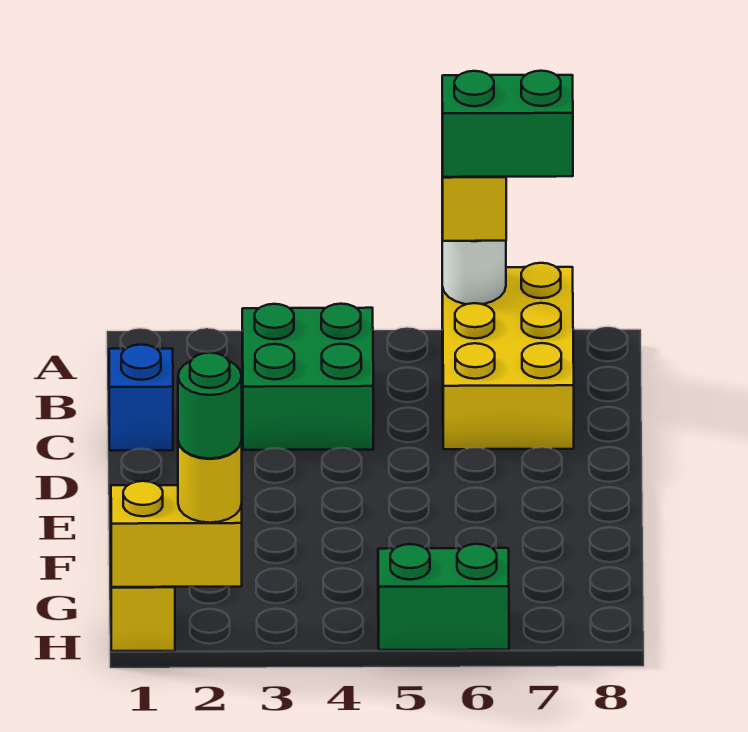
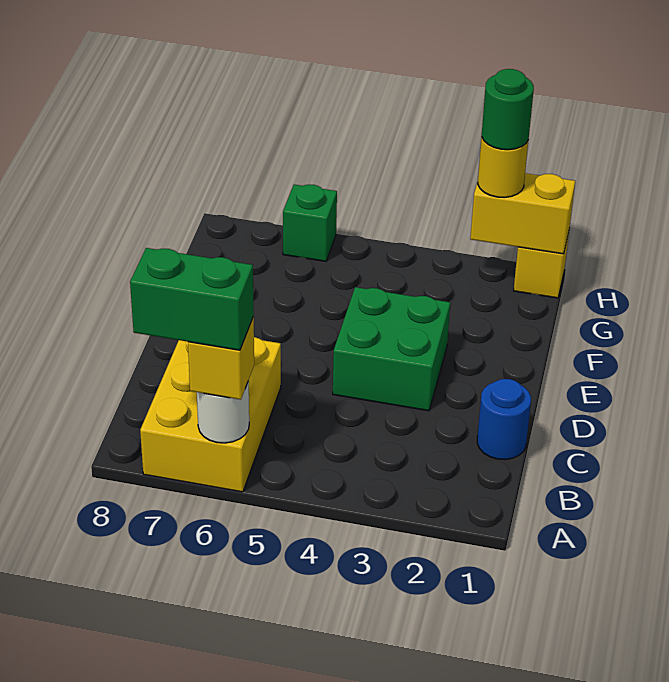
green brick B3:C4 level 1 -> green brick D3:E4 level 1
blue brick C1 level 1 -> blue round brick C1 level 1
green brick H5:H6 level 1 -> green brick H6 level 1

